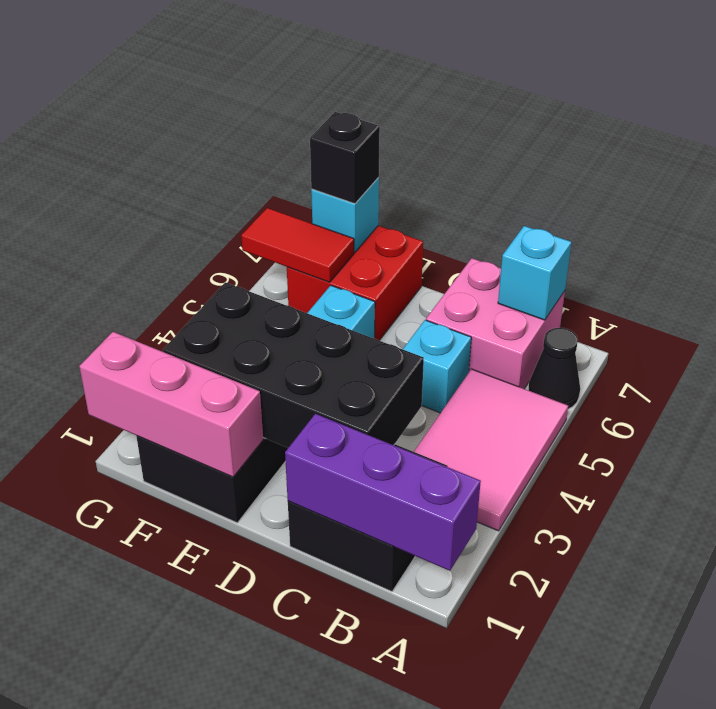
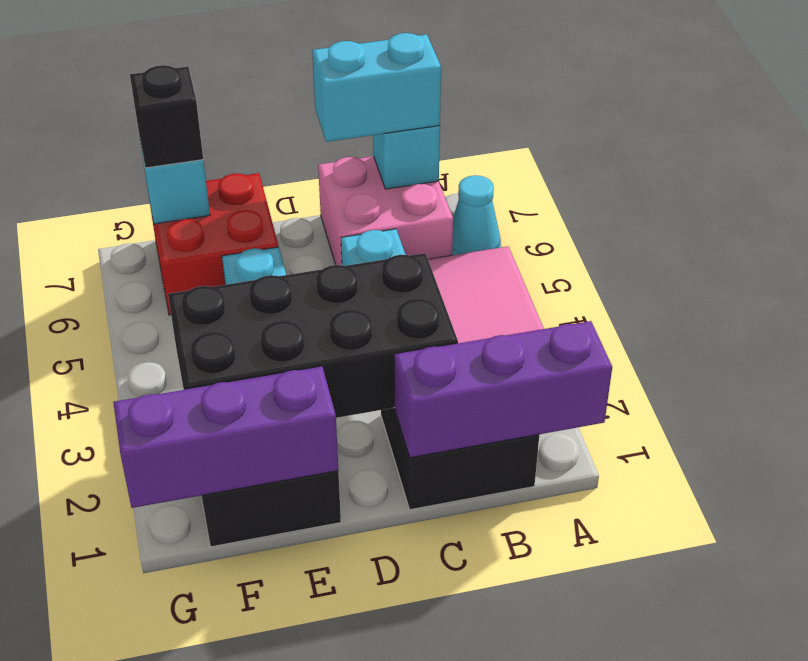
black cone A6 level 1 -> cyan cone A6 level 1
none -> cyan brick B7:C7 level 3
pink brick E1:G1 level 2 -> purple brick E1:G1 level 2
red tile F6:G6 level 2 -> none

